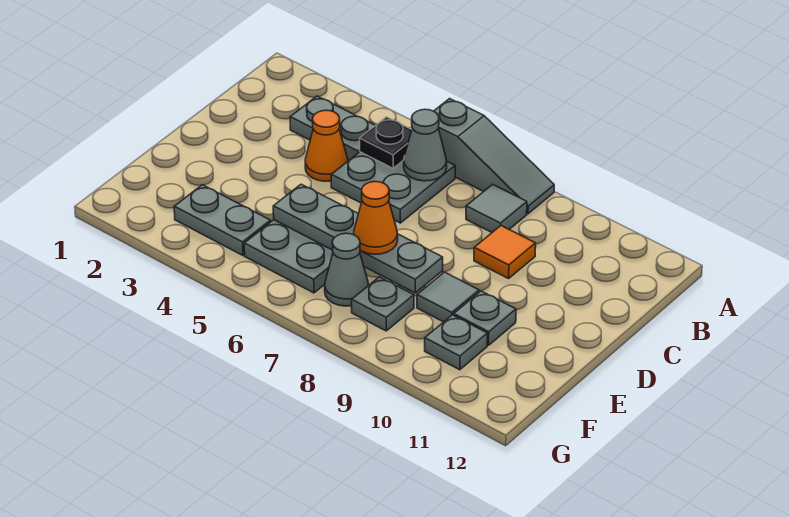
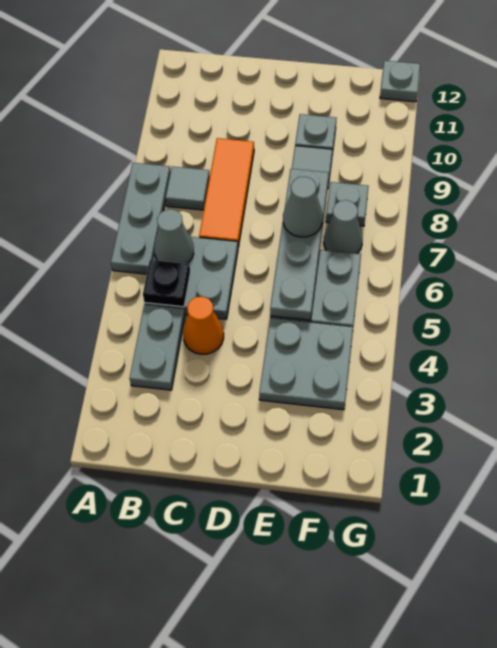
grey slope A6:A8 level 1 top 6 -> grey plate A6:A8 level 1
orange tile C9 level 1 -> orange tile C7:C9 level 1
orange cone E7 level 3 -> grey cone E7 level 3
grey plate F3:F4 level 1 -> grey plate E3:F4 level 1
grey plate F10 level 1 -> grey plate G12 level 1

